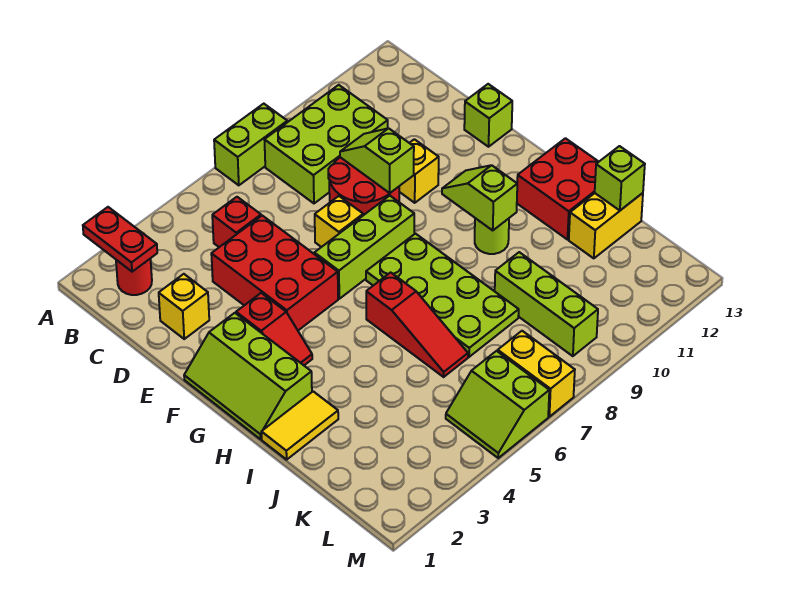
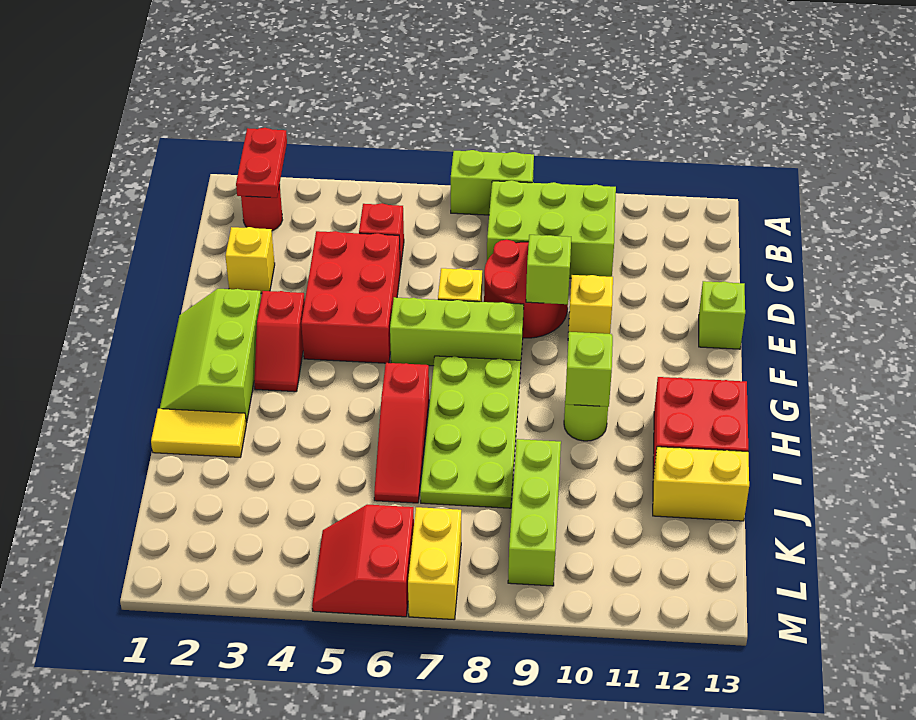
lime brick J13 level 2 -> none
lime slope L5:M6 level 1 top 6 -> red slope L5:M6 level 1 top 6

